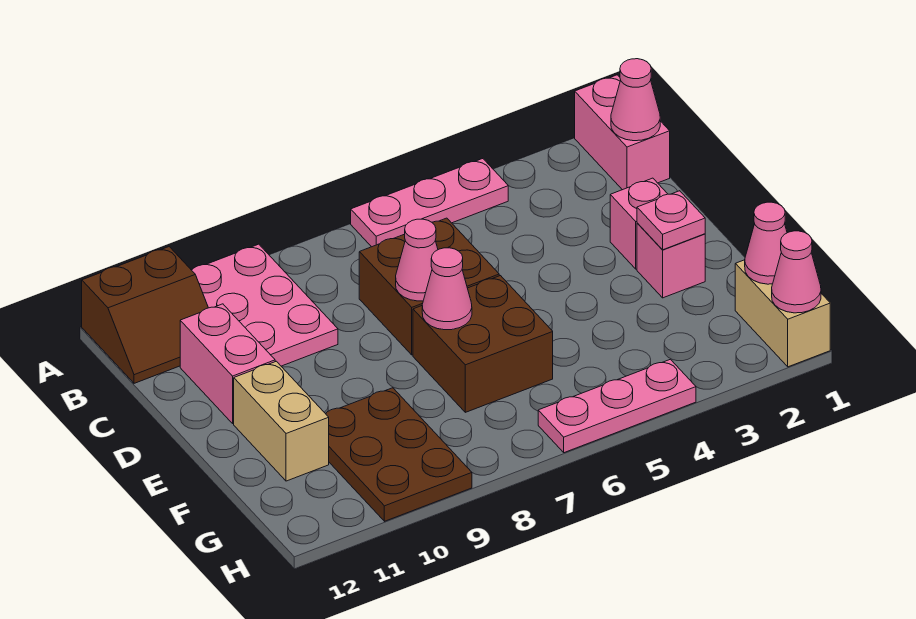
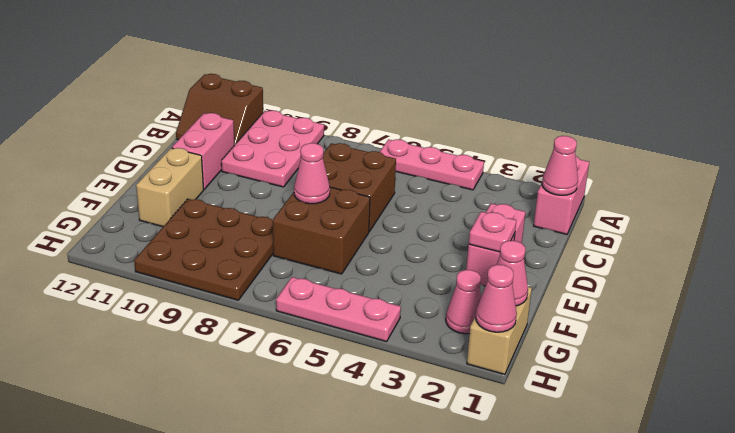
pink cone D7 level 2 -> pink cone G2 level 1
brown plate F9:H10 level 1 -> brown plate F8:H10 level 1

